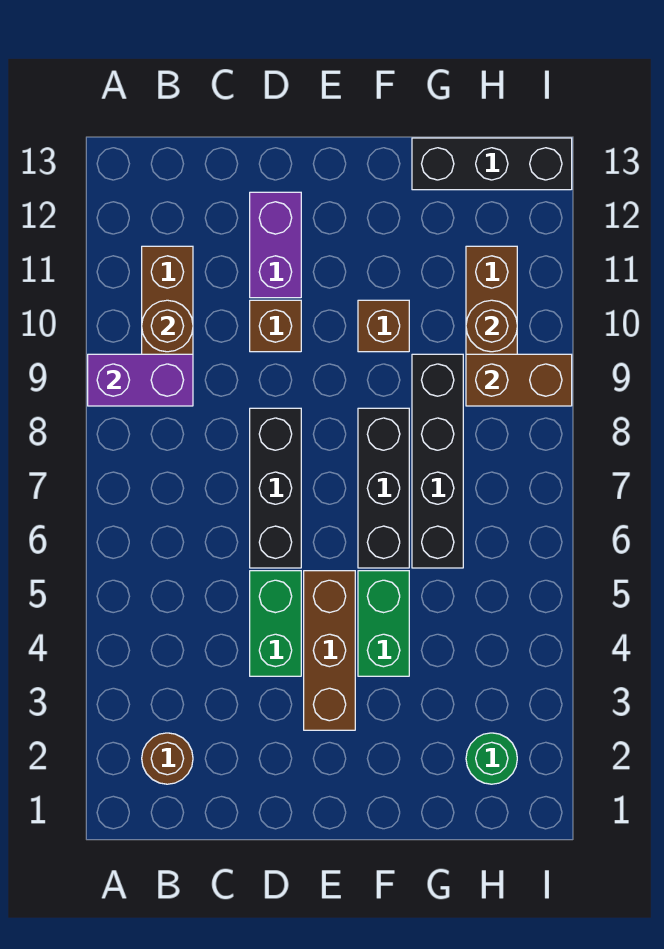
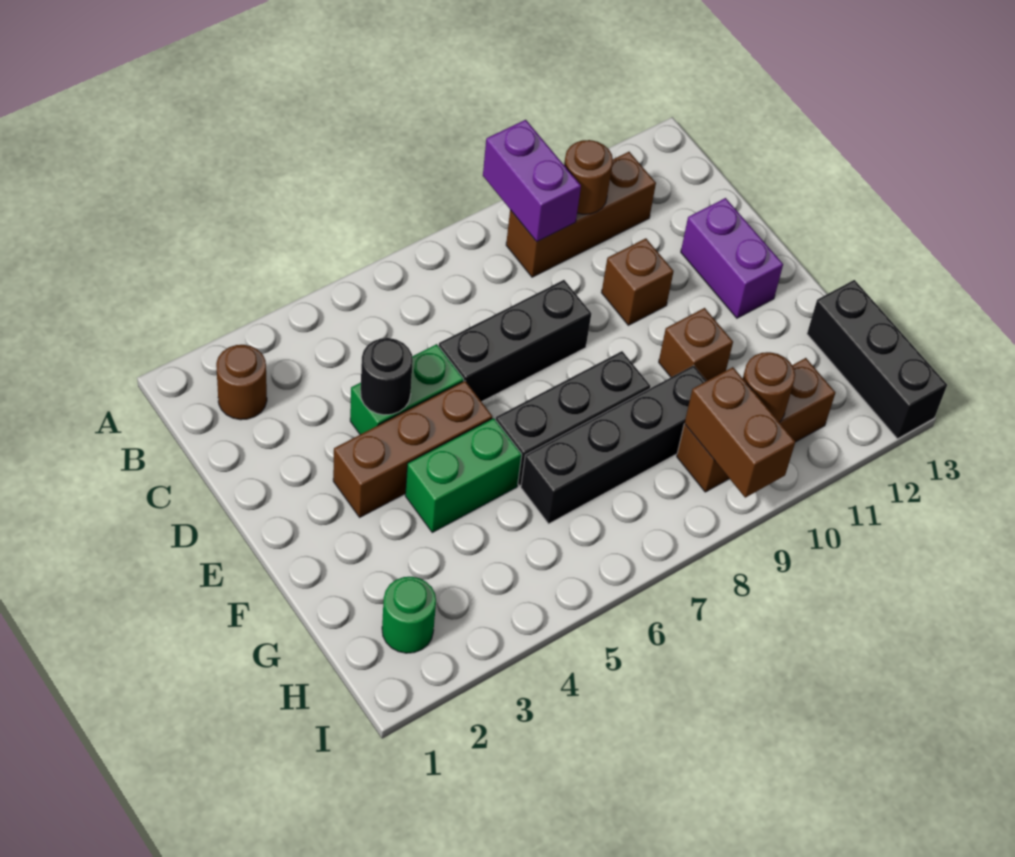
none -> black round brick D4 level 2
purple brick D11:D12 level 1 -> purple brick D12:E12 level 1

